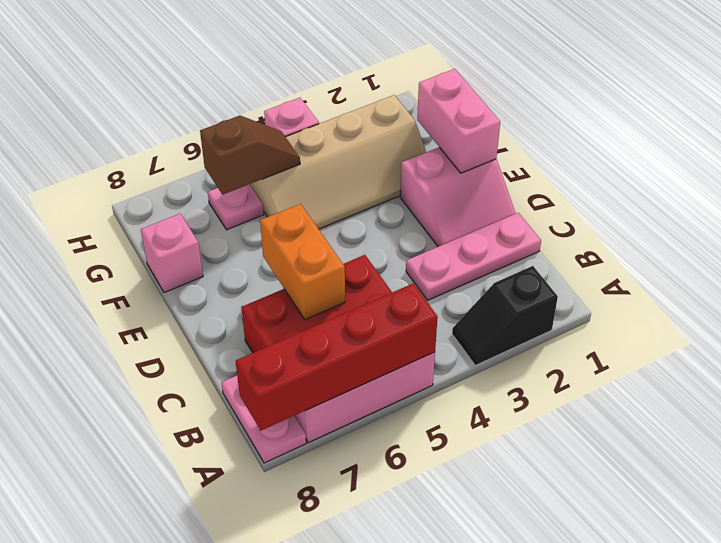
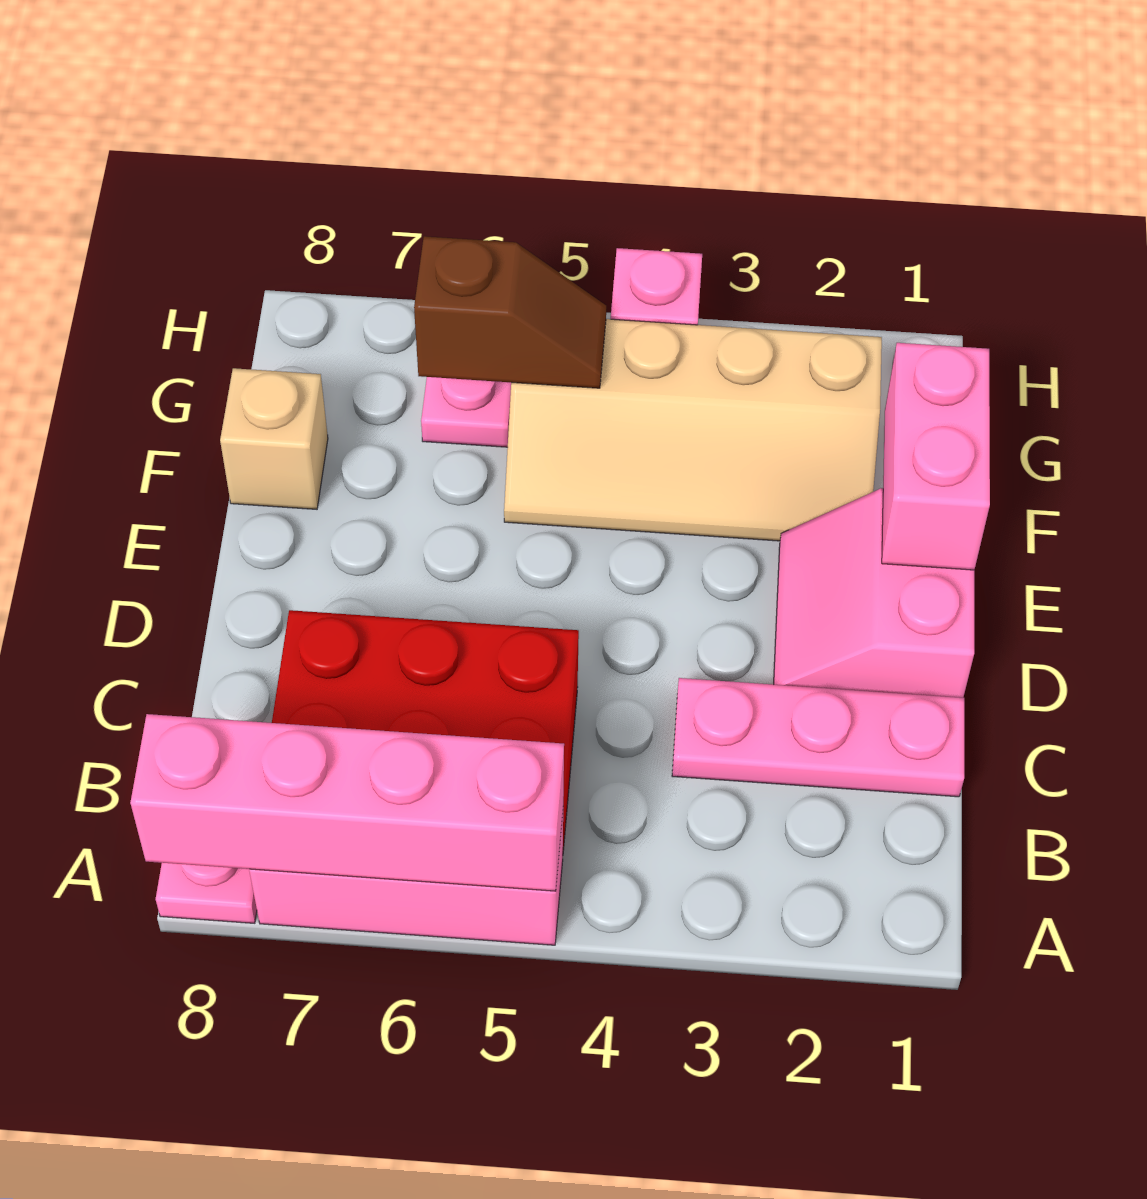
black slope A2:A3 level 1 top 2 -> none
red brick A5:A8 level 2 -> pink brick A5:A8 level 2
orange brick C6:D6 level 2 -> none
pink slope D1:E2 level 1 top E -> pink slope D1:E2 level 1 top 1
pink brick F8 level 1 -> tan brick F8 level 1

